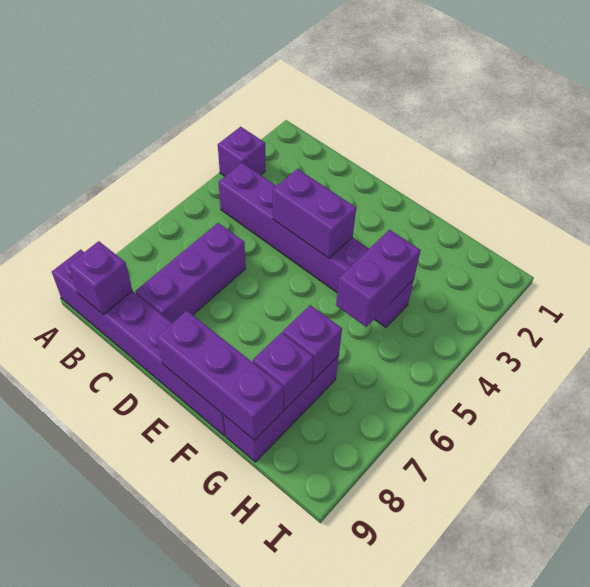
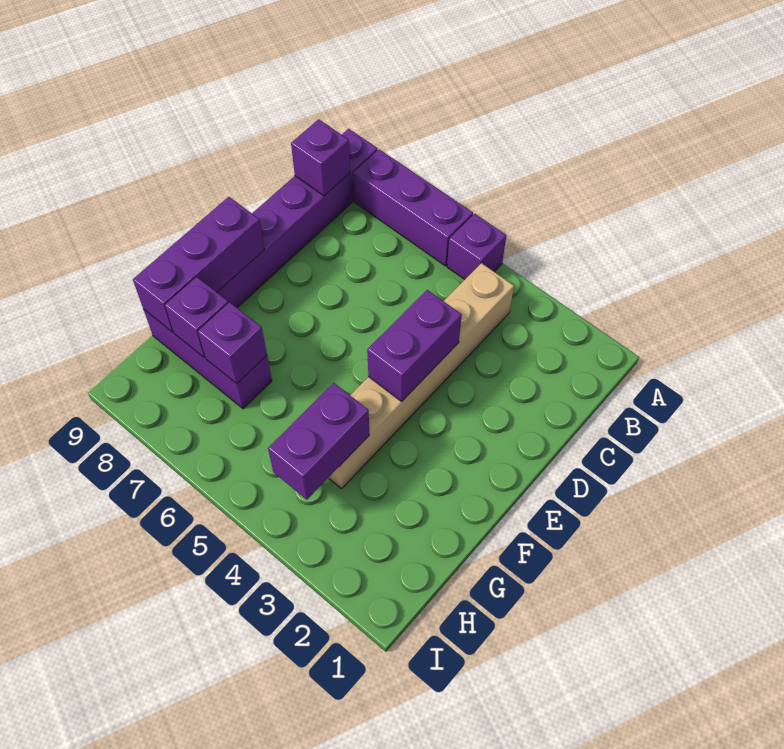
purple brick A3 level 1 -> purple brick A5 level 1
purple brick B4:G4 level 1 -> tan brick B4:G4 level 1
purple brick C6:C8 level 1 -> purple brick A6:A8 level 1
purple brick G4:G5 level 2 -> purple brick G4:H4 level 2

